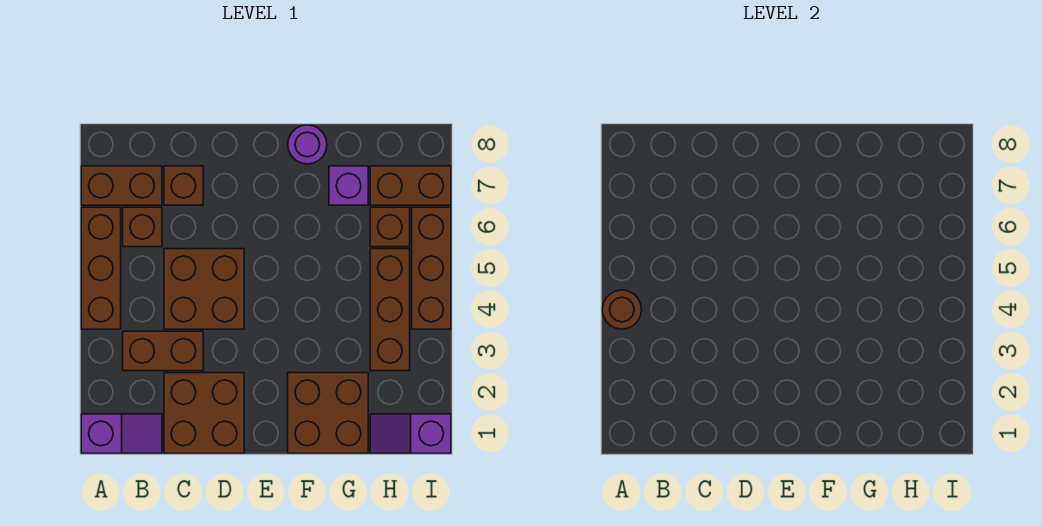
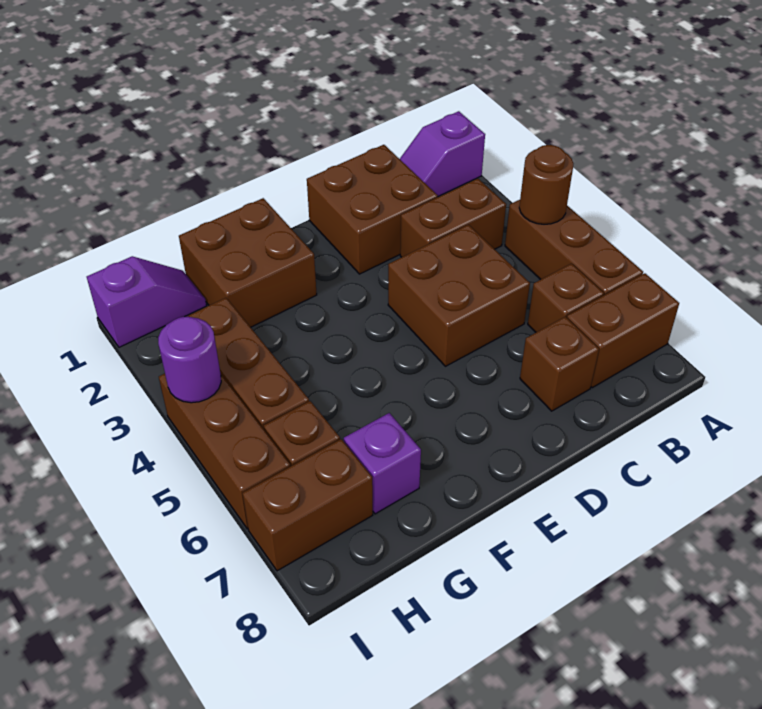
purple round brick F8 level 1 -> purple round brick I4 level 2

